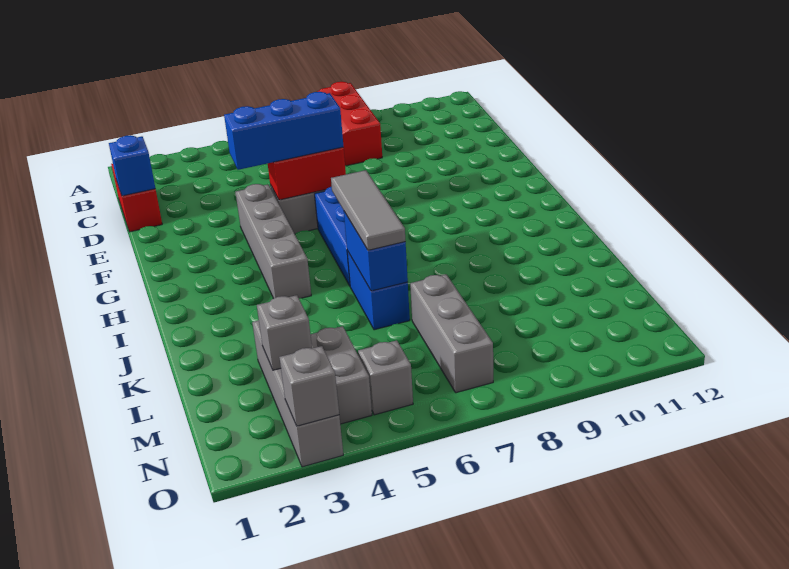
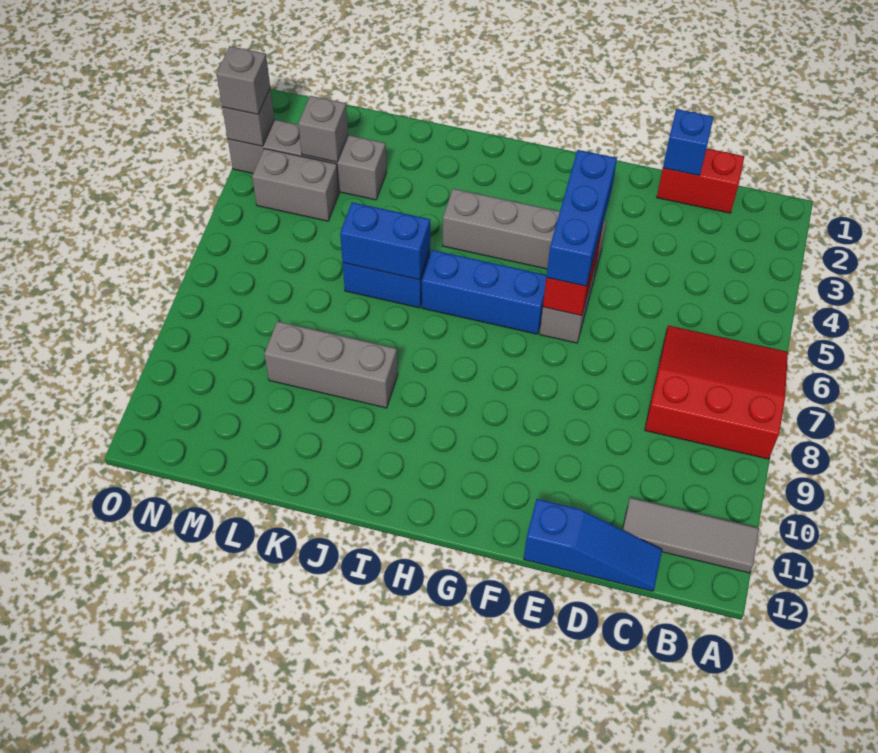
none -> blue slope C12:E12 level 1 top E
grey tile I6:K6 level 3 -> grey tile A11:C11 level 1
grey brick L7:N7 level 1 -> grey brick J9:L9 level 1
grey brick N5 level 1 -> grey brick O3 level 3

